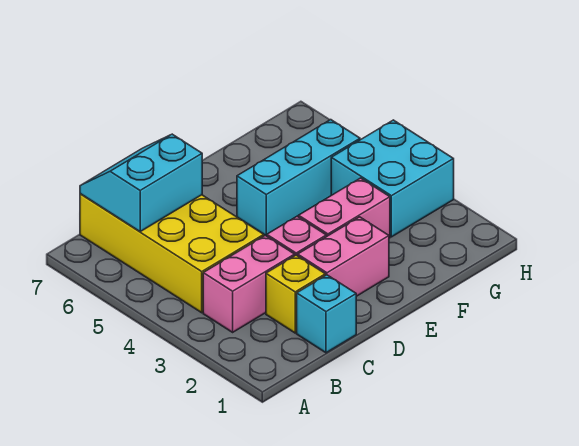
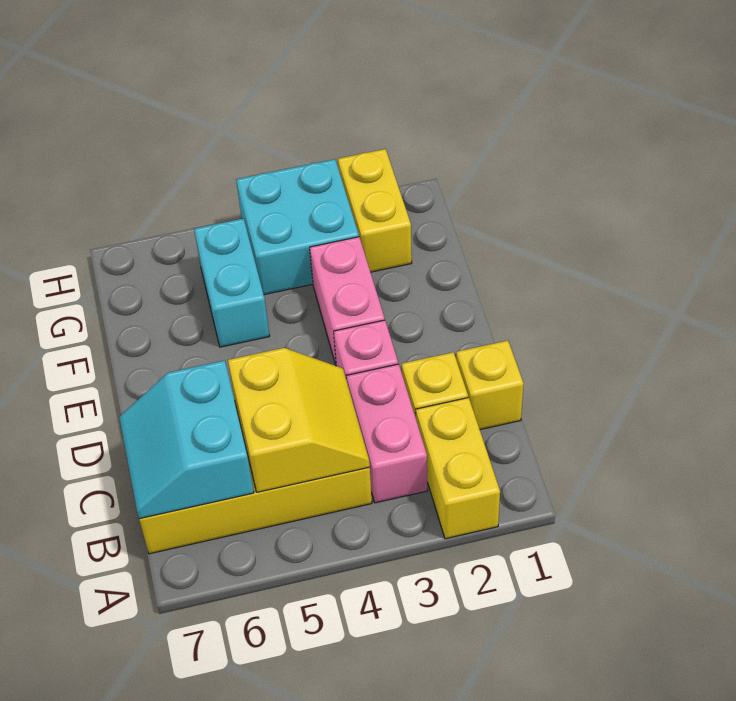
none -> yellow brick A2:B2 level 1
none -> yellow slope B4:C5 level 2 top 5
cyan brick C1 level 1 -> yellow brick C1 level 1
pink brick D2:E2 level 1 -> none
cyan brick E5:G5 level 1 -> cyan brick F5:G5 level 1
none -> yellow brick G2:H2 level 1

